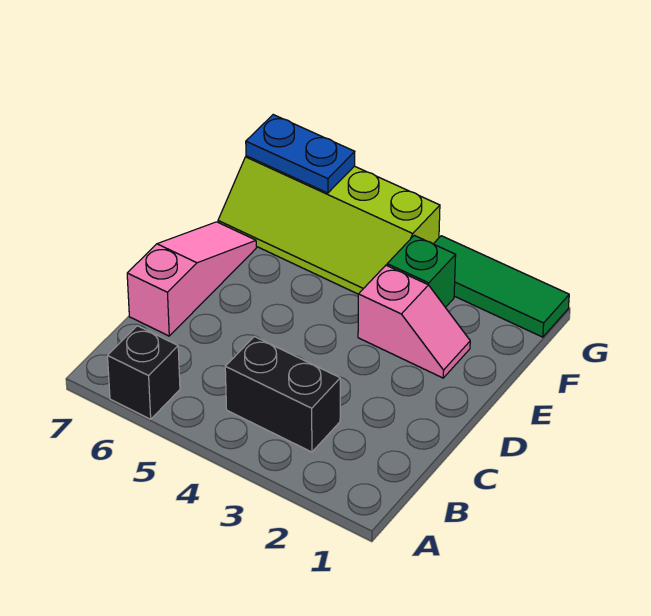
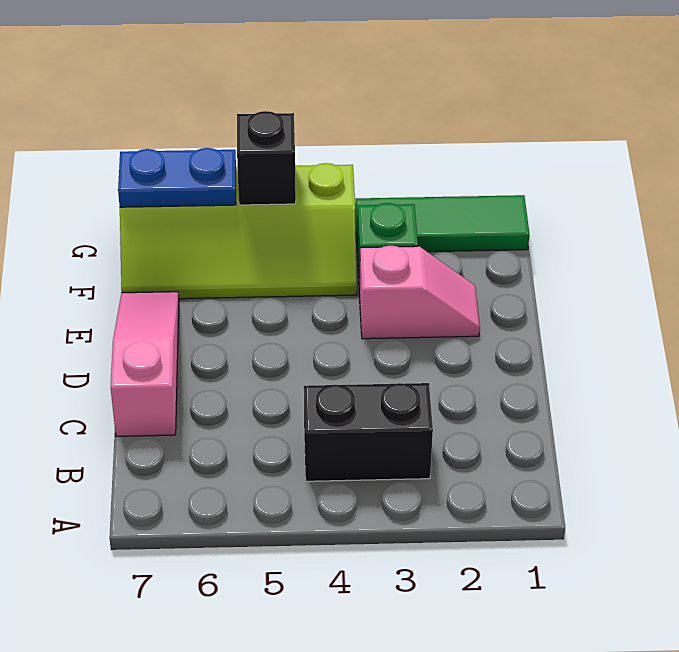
black brick A6 level 1 -> black brick G5 level 2

